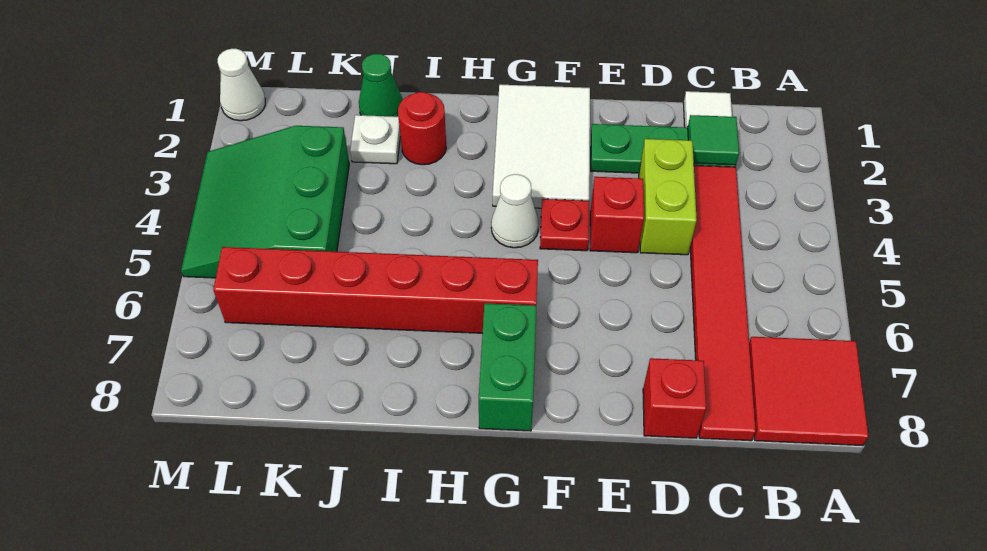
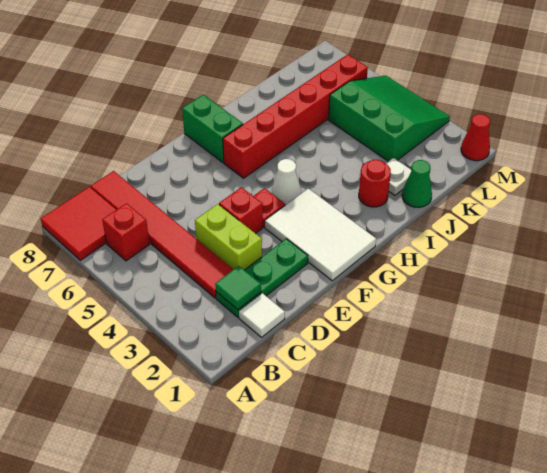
red brick D8 level 1 -> red brick B6 level 1
white cone M1 level 1 -> red cone M1 level 1

